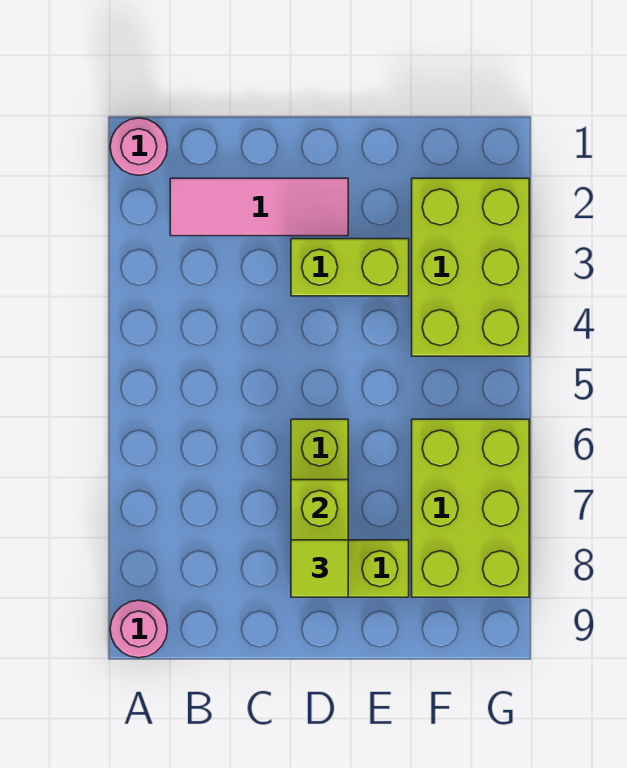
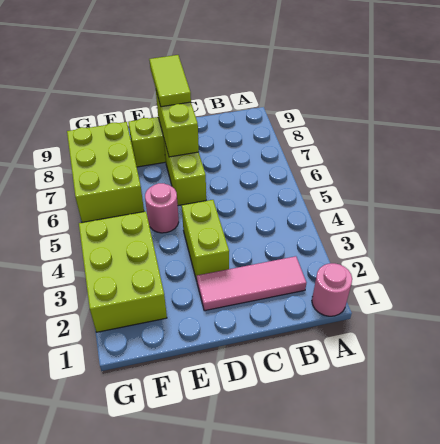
pink round brick A9 level 1 -> pink round brick E5 level 1
lime brick D3:E3 level 1 -> lime brick D3:D4 level 1
lime tile D8 level 3 -> lime tile D8:D9 level 3

